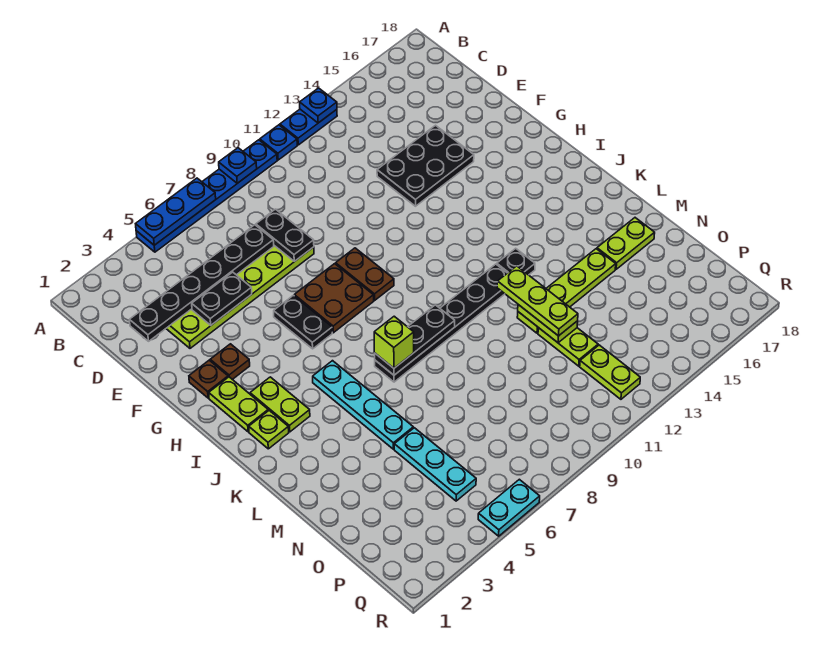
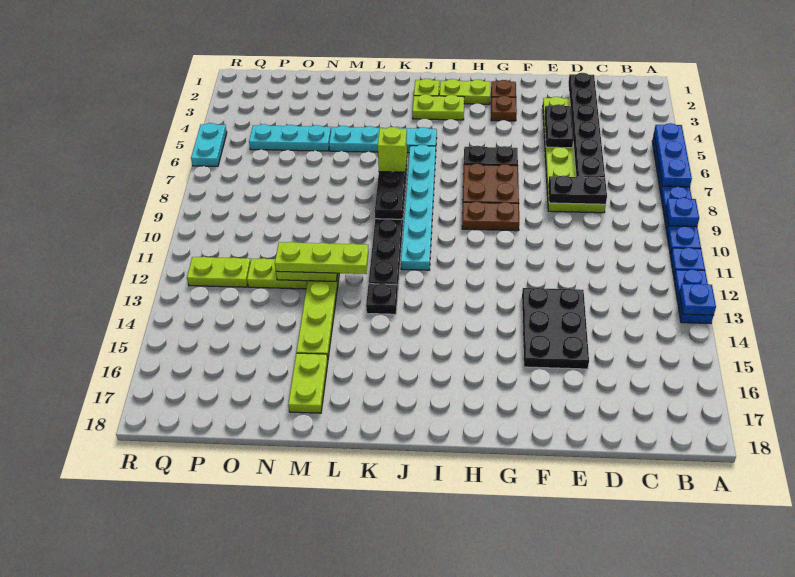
none -> cyan plate J6:J11 level 1

